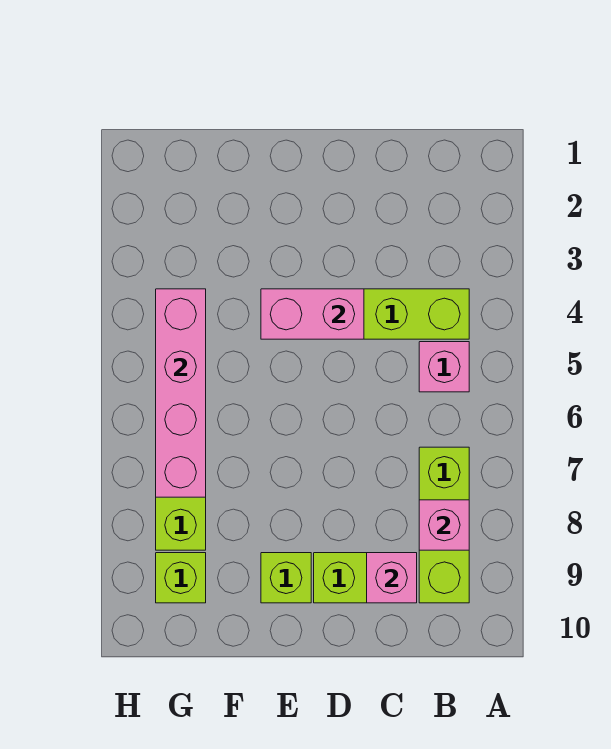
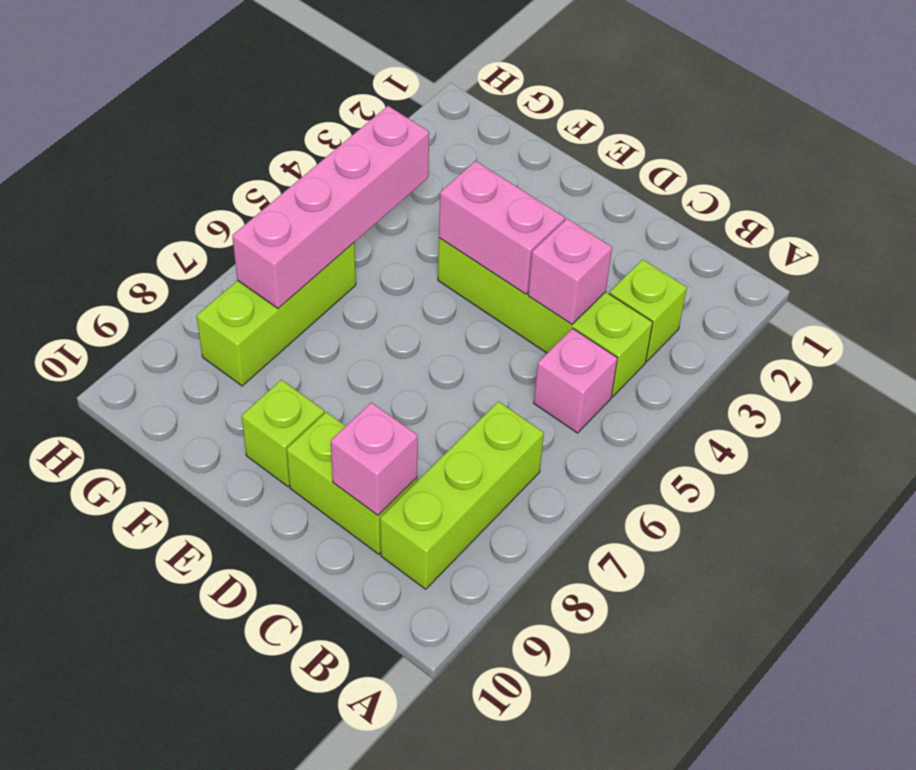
pink brick B8 level 2 -> pink brick C4 level 2
lime brick G9 level 1 -> lime brick B3 level 1

